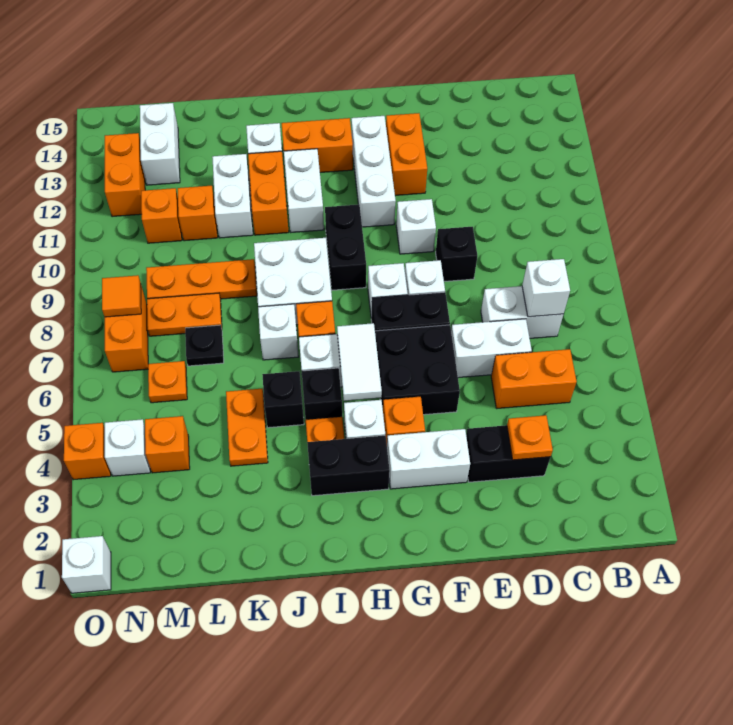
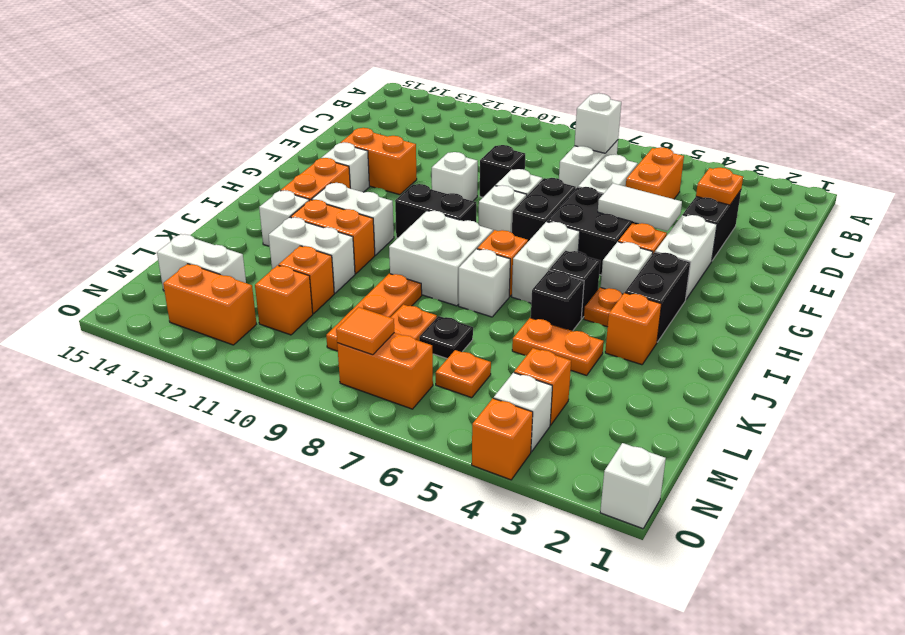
white brick G11:G13 level 1 -> white brick G13 level 1
white tile H5:H6 level 2 -> white tile F4:F5 level 2
none -> orange brick J3 level 1

